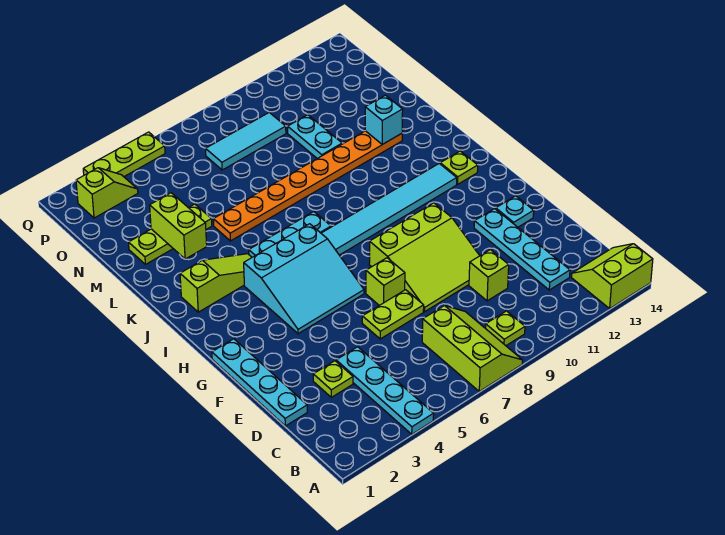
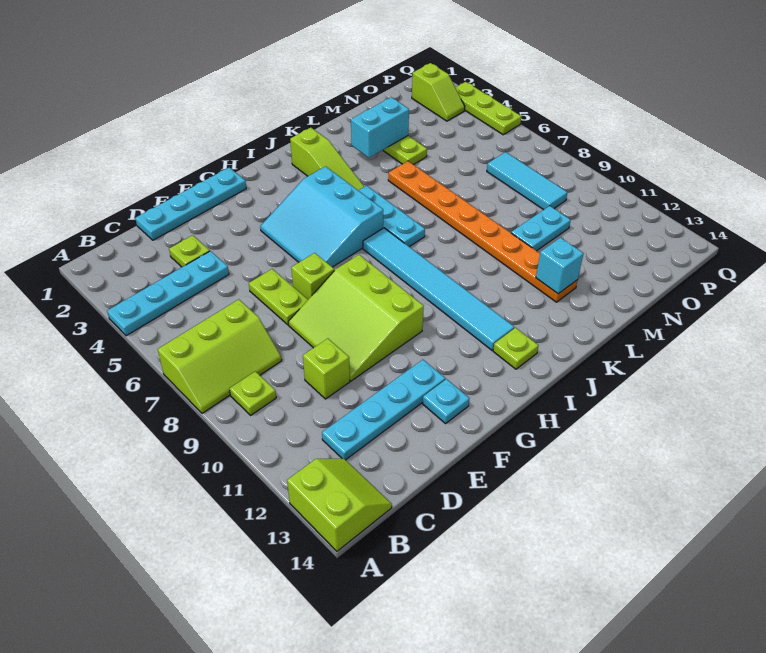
lime brick L3:M3 level 2 -> cyan brick L3:M3 level 2

